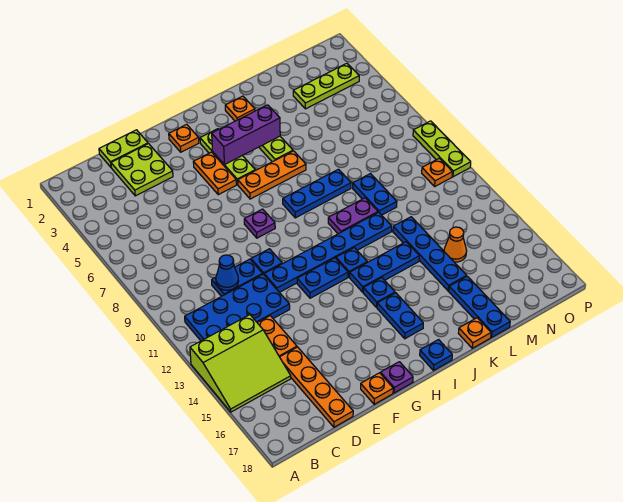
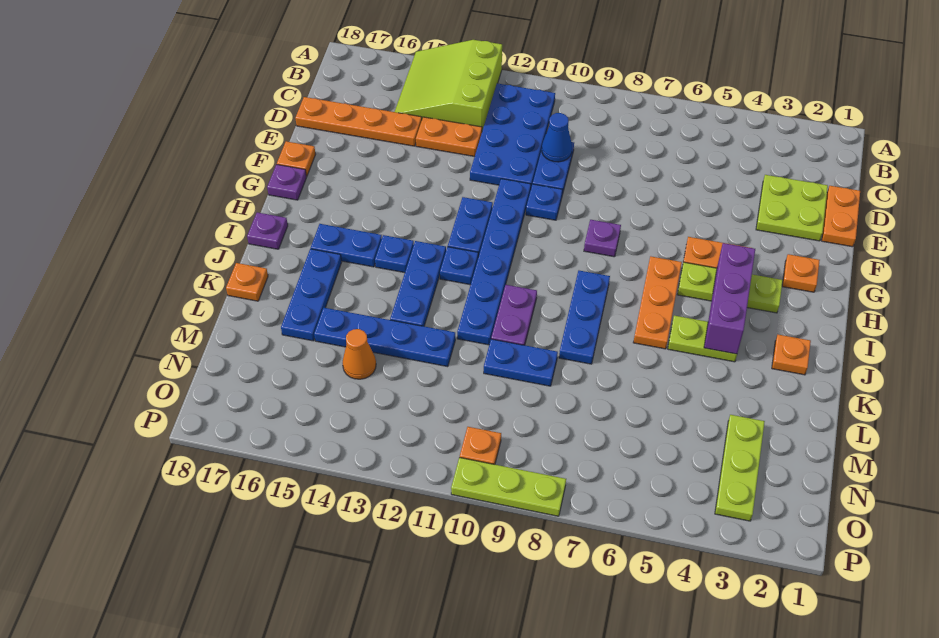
lime plate D1:E1 level 1 -> orange plate D1:E1 level 1
blue plate I18 level 1 -> purple plate I18 level 1
blue plate L16:L18 level 1 -> blue plate J16:L16 level 1

